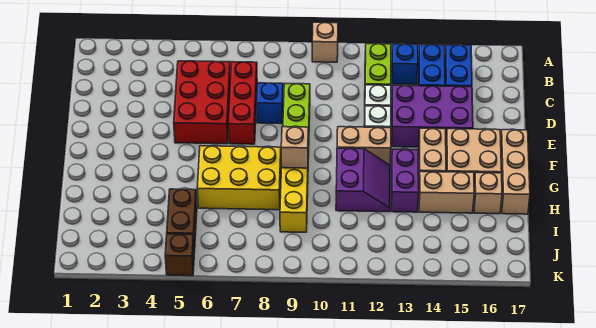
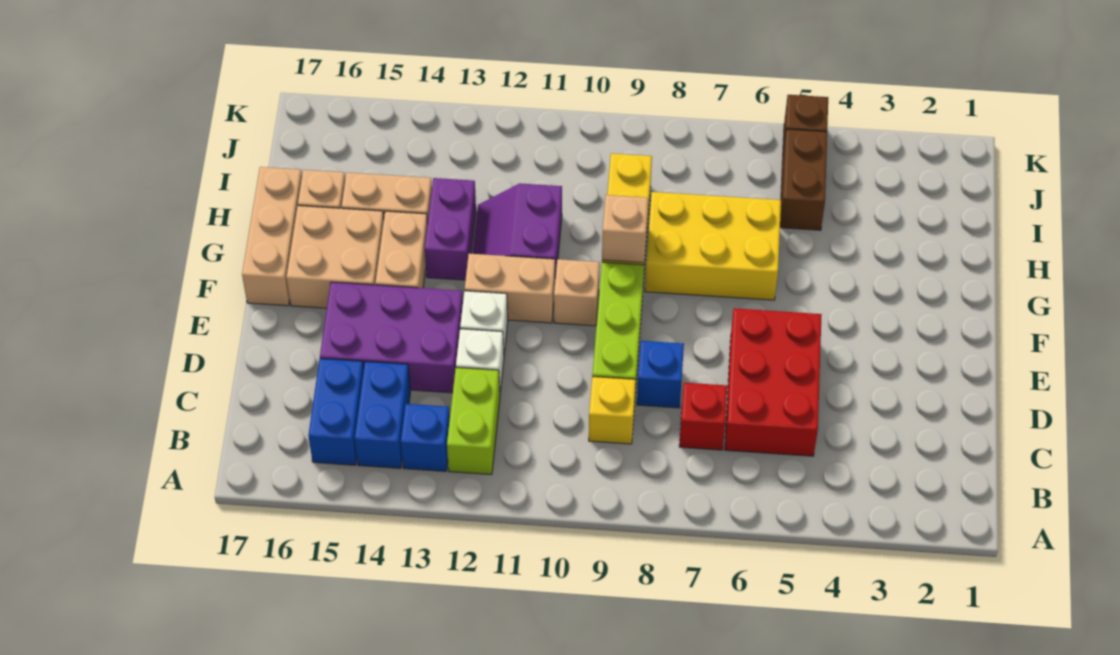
tan brick A10 level 1 -> tan brick F10 level 1
red brick C7:E7 level 1 -> red brick C7 level 1
none -> yellow brick C9 level 1

